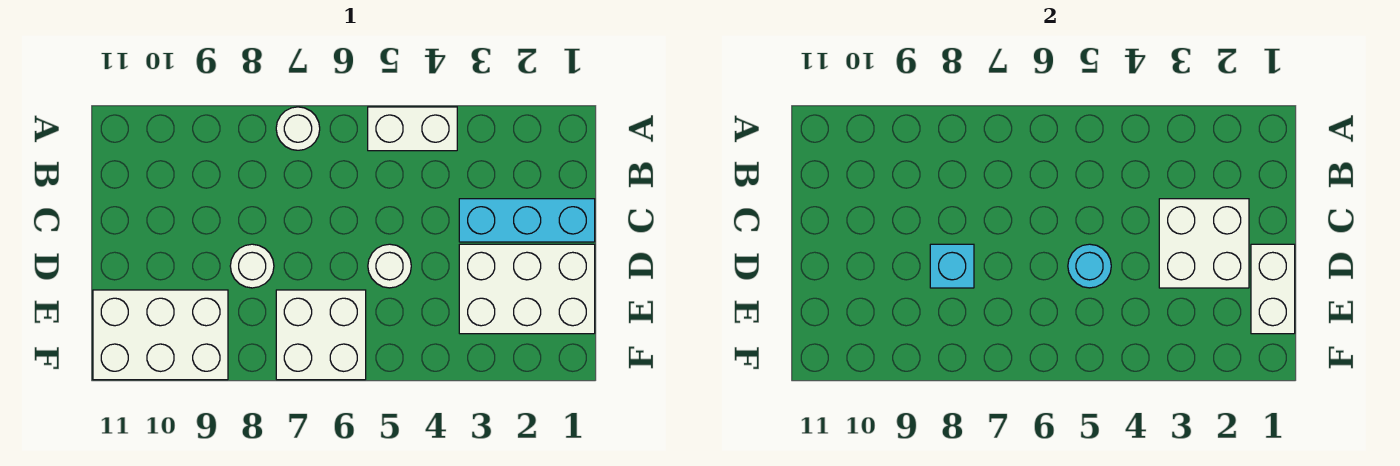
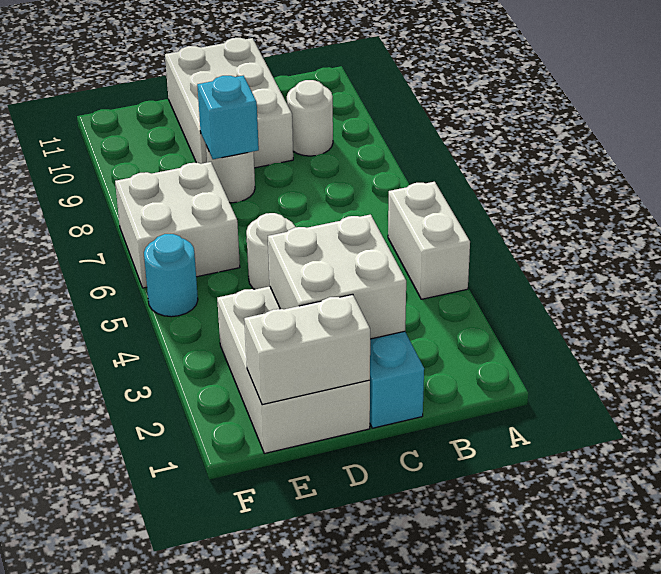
white round brick A7 level 1 -> white round brick B9 level 1
cyan round brick D5 level 2 -> cyan round brick F5 level 1
white brick E9:F11 level 1 -> white brick C9:D11 level 1

